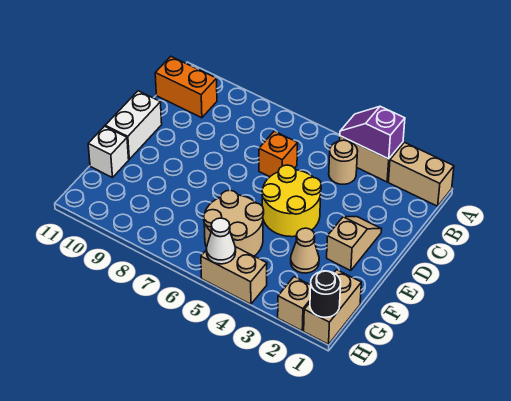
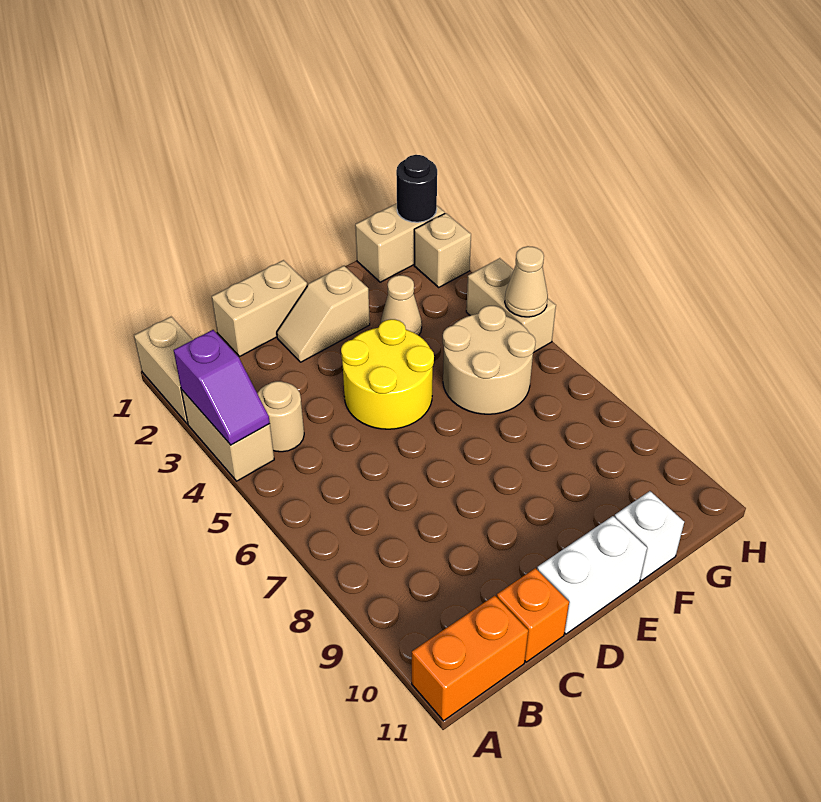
orange brick B10:B11 level 1 -> orange brick A11:B11 level 1
none -> tan brick C1:D1 level 1
orange brick C6 level 1 -> orange brick C11 level 1
white cone H5 level 2 -> tan cone H5 level 2

